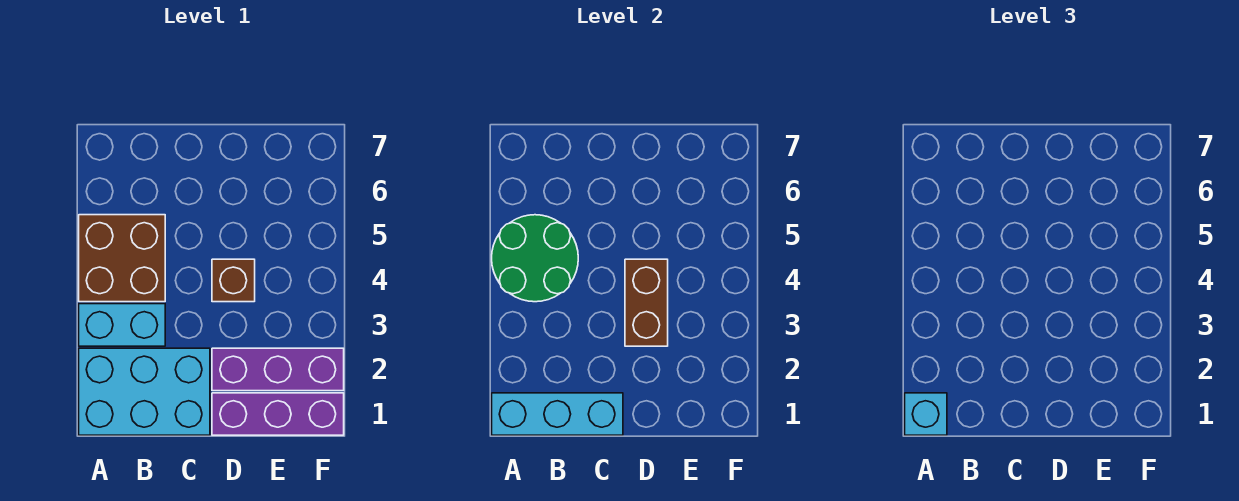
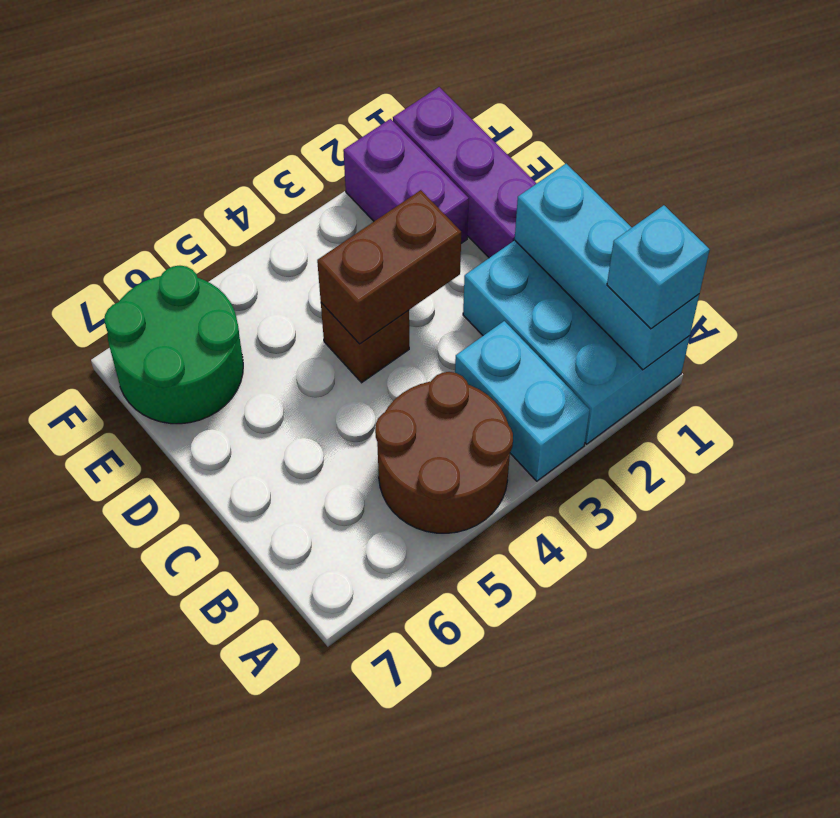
brown brick A4:B5 level 1 -> brown round brick A4:B5 level 1
green round brick A4:B5 level 2 -> green round brick E6:F7 level 1
purple brick D2:F2 level 1 -> purple brick E2:F2 level 1

